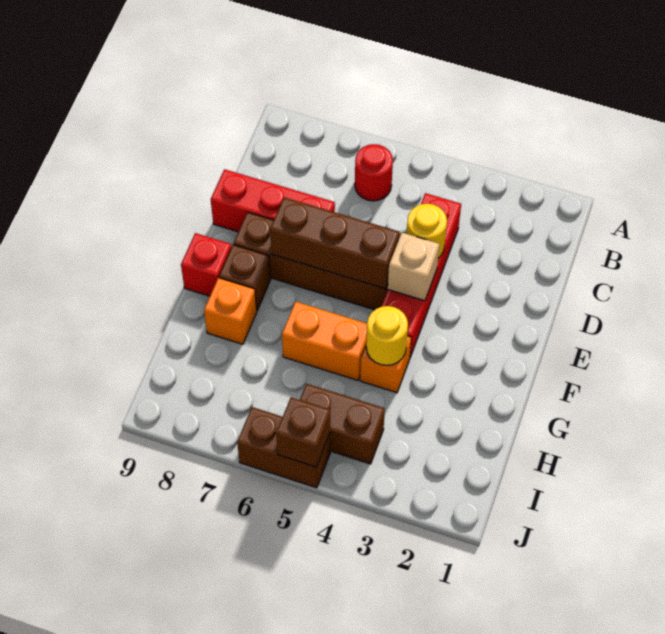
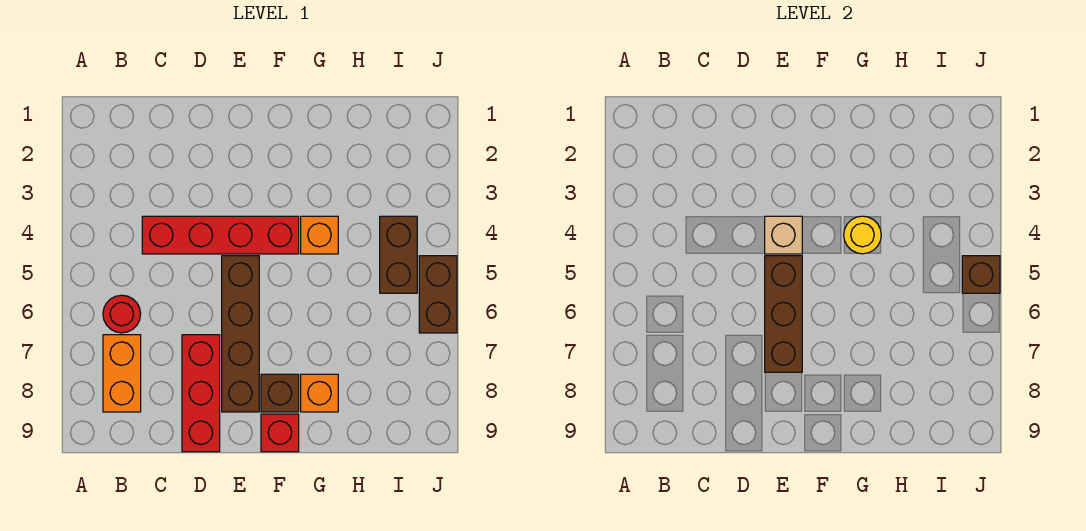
yellow round brick D4 level 2 -> none
orange brick G5:G6 level 1 -> orange brick B7:B8 level 1

